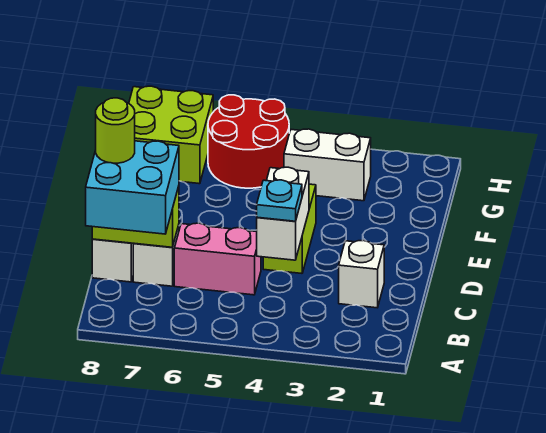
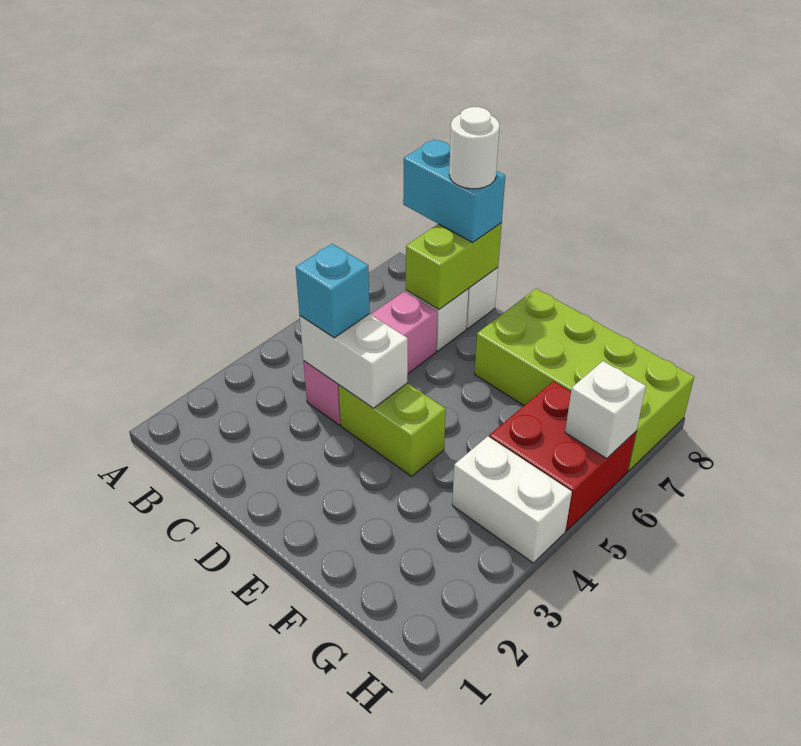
cyan brick B7:C8 level 3 -> cyan brick B8:C8 level 3
white brick C2 level 1 -> white brick H6 level 2
cyan plate C4 level 3 -> cyan brick C4 level 3
pink brick C5:C6 level 1 -> pink brick C4:C6 level 1
lime round brick C8 level 4 -> white round brick C8 level 4
white brick G3:G4 level 1 -> white brick G4:H4 level 1
red round brick G5:H6 level 1 -> red brick G5:H6 level 1
lime brick G7:H8 level 1 -> lime brick E7:H8 level 1

